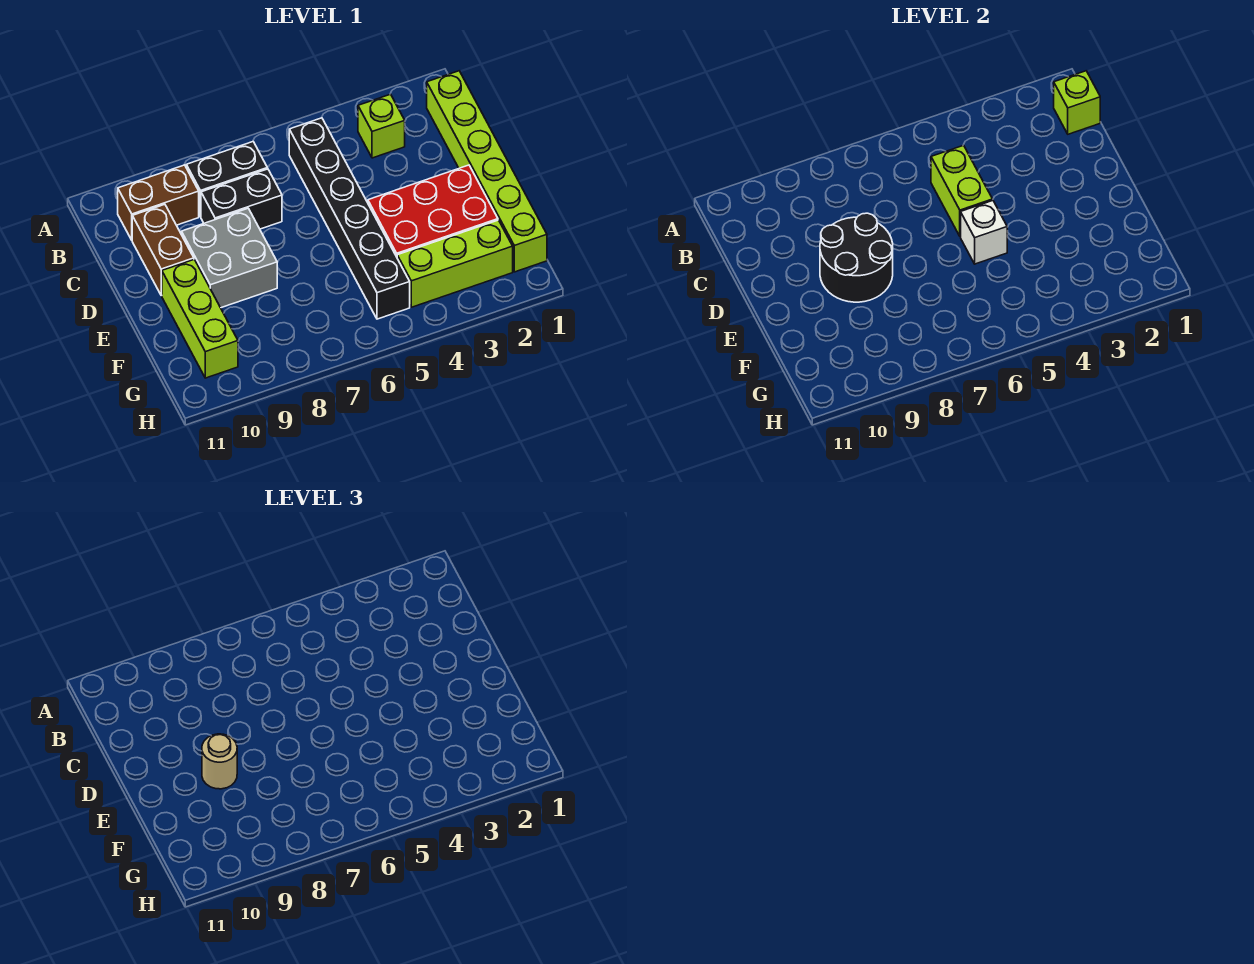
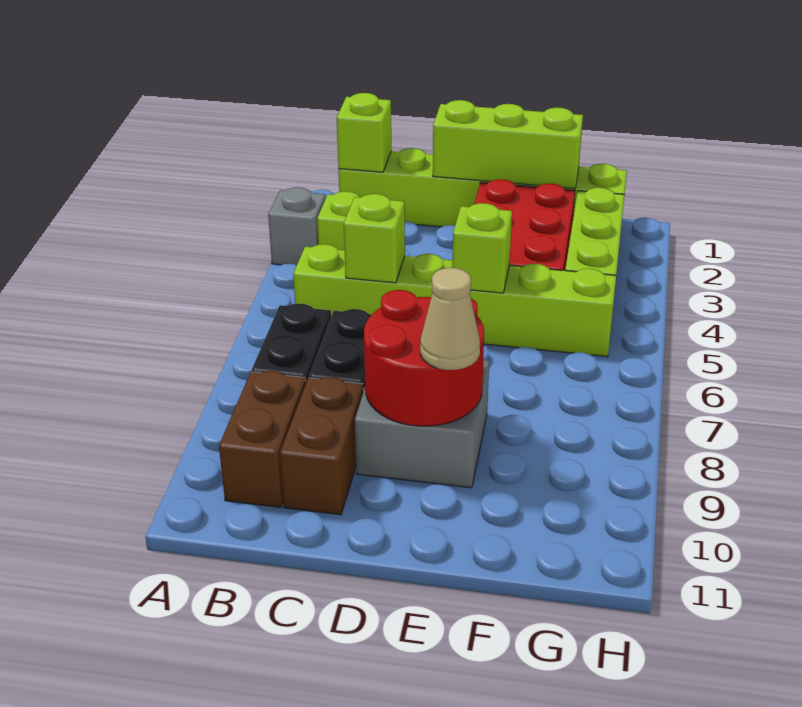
none -> grey brick A3 level 1
black brick B5:G5 level 1 -> lime brick B5:G5 level 1
lime brick C5:D5 level 2 -> lime brick C5 level 2
brown brick C10:D10 level 1 -> brown brick C9:C10 level 1
black round brick D8:E9 level 2 -> red round brick D8:E9 level 2
white brick E5 level 2 -> lime brick E5 level 2
tan round brick E9 level 3 -> tan cone E9 level 3
lime brick E10:G10 level 1 -> lime brick D1:F1 level 2

